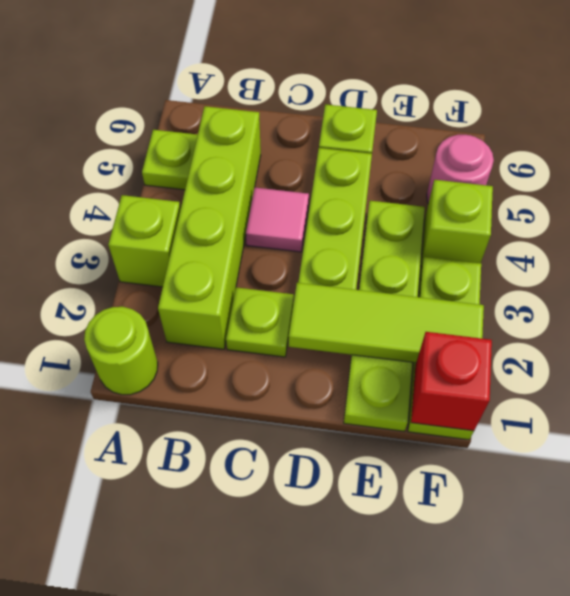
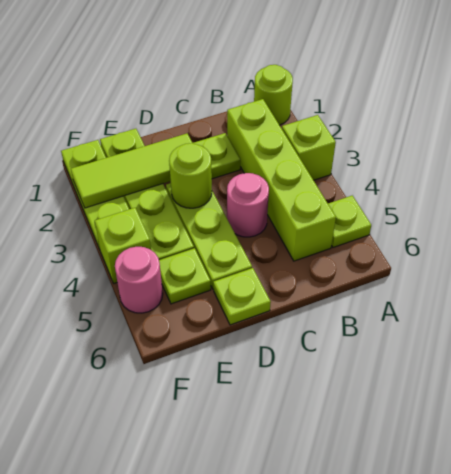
pink tile C4 level 1 -> pink round brick C4 level 1
none -> lime round brick D3 level 2
none -> lime plate E5 level 1
red brick F1 level 2 -> none

